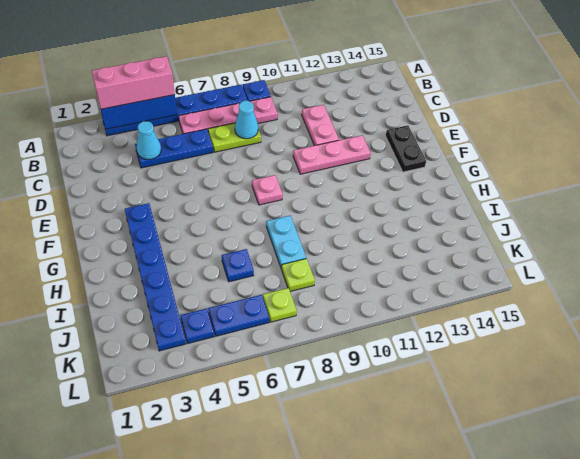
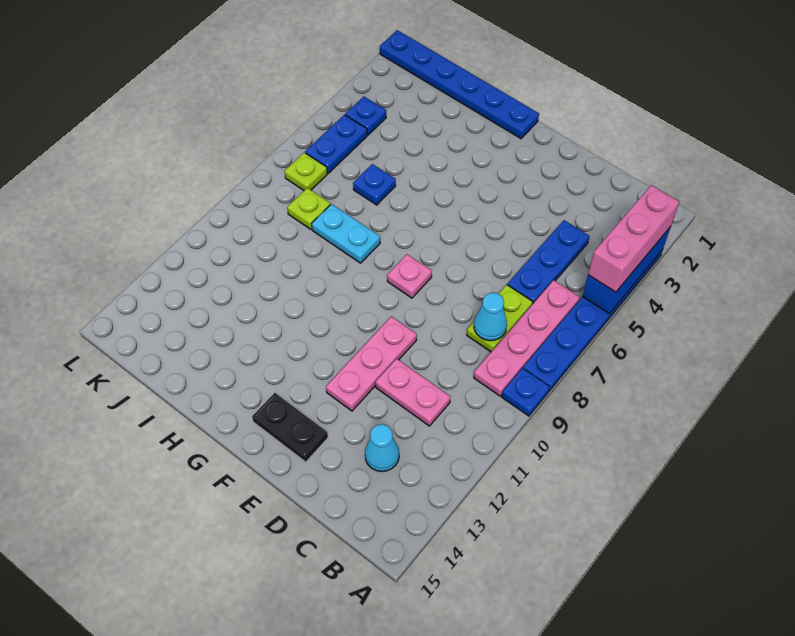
cyan cone C4 level 2 -> cyan cone C13 level 1
blue plate F3:K3 level 1 -> blue plate G1:L1 level 1

